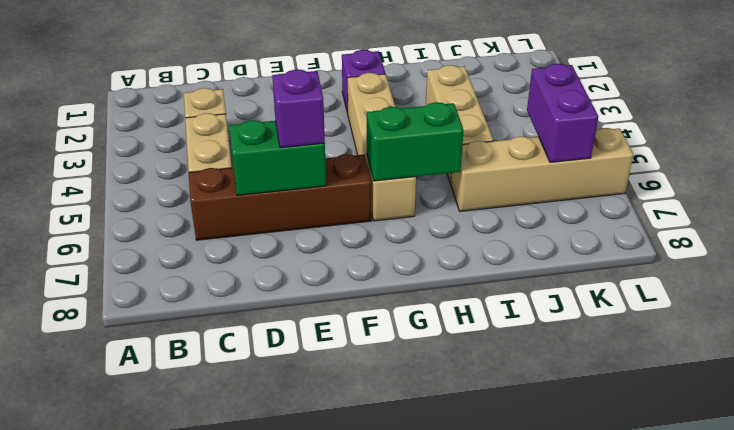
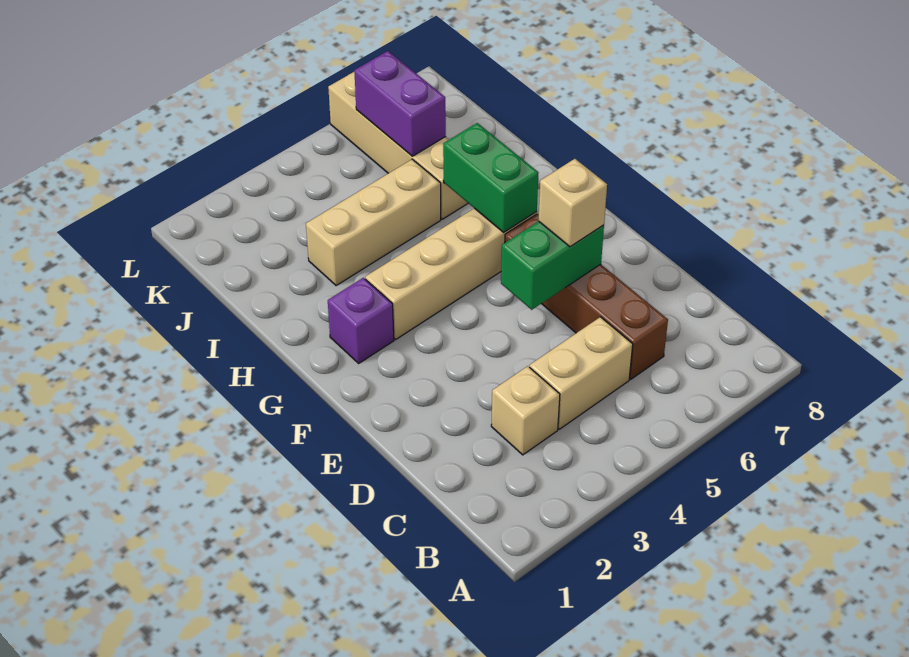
green brick D6:E6 level 2 -> green brick E5:E6 level 2
purple brick E6 level 3 -> tan brick E6 level 3
purple brick K5:K6 level 2 -> purple brick J6:K6 level 2

